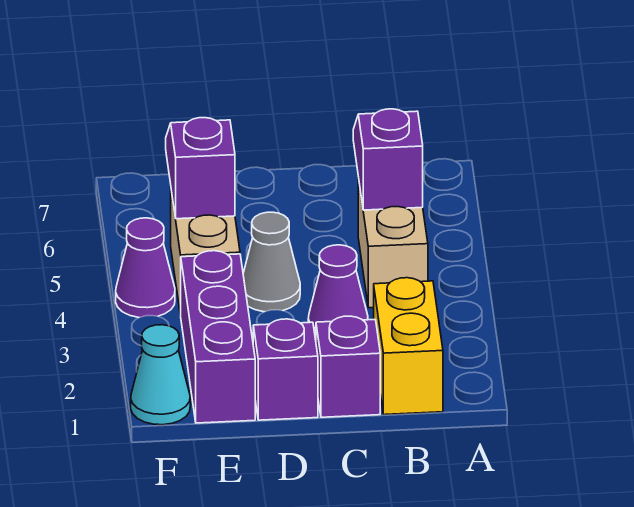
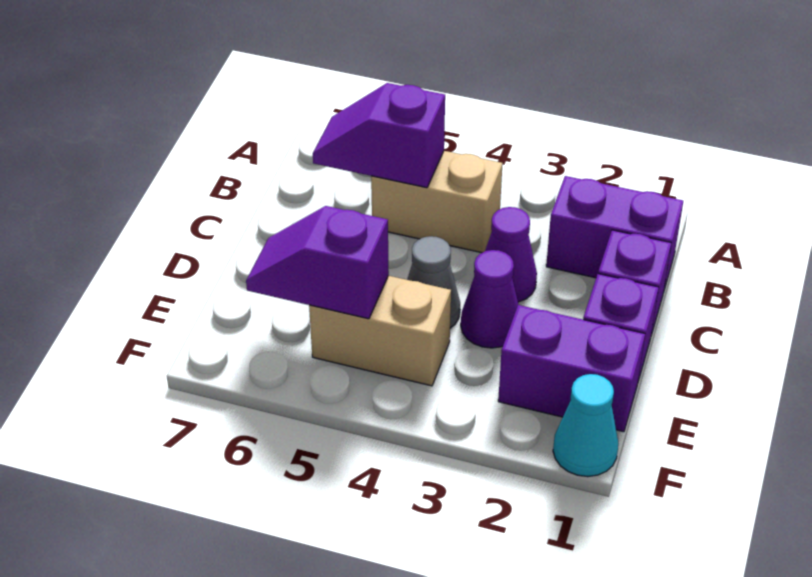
yellow brick B1:B2 level 1 -> purple brick B1:B2 level 1
purple brick E1:E3 level 1 -> purple brick E1:E2 level 1
purple cone F4 level 1 -> purple cone D3 level 1

